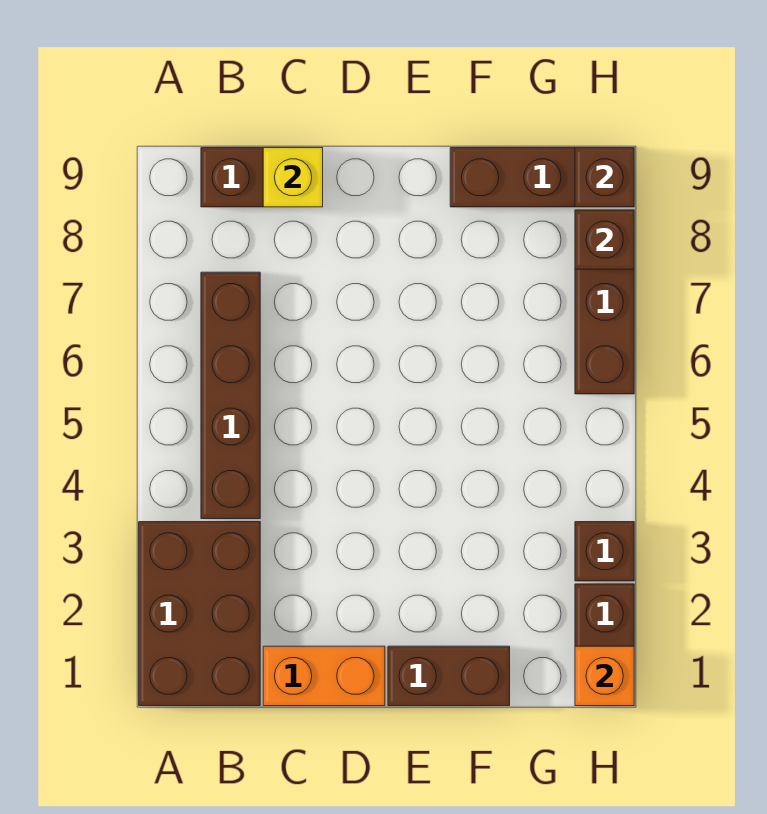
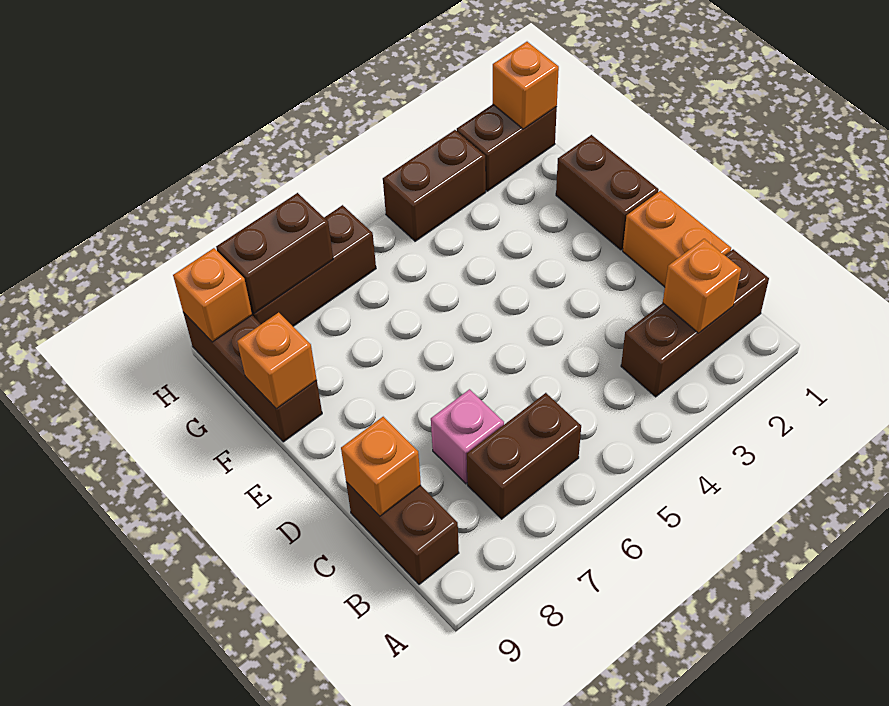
brown brick A1:B3 level 1 -> brown brick B1:B3 level 1
none -> orange brick B2 level 2
brown brick B4:B7 level 1 -> brown brick B6:B7 level 1
none -> pink brick C7 level 1
yellow brick C9 level 2 -> orange brick C9 level 2
none -> orange brick F9 level 2
brown brick H3 level 1 -> brown brick H3:H4 level 1
brown brick H8 level 2 -> brown brick H7:H8 level 2
brown brick H9 level 2 -> orange brick H9 level 2

